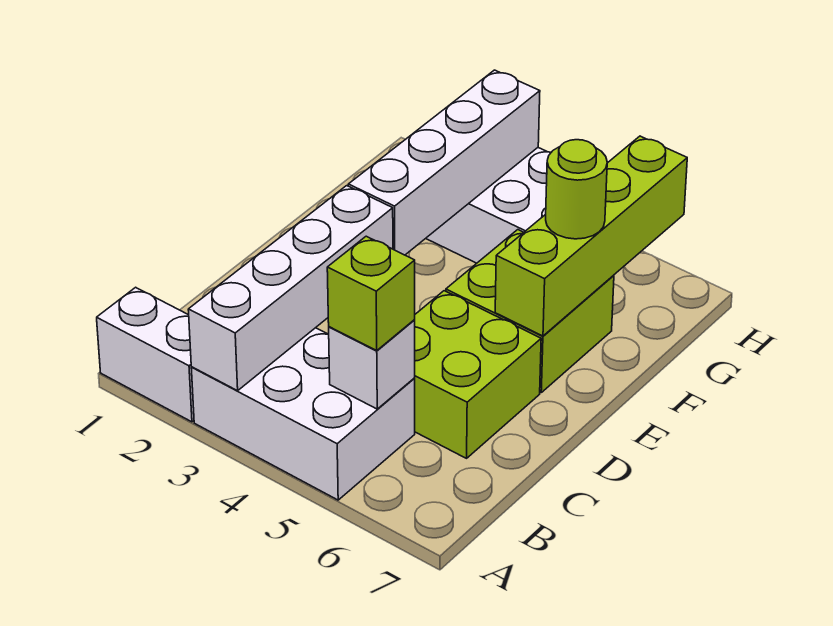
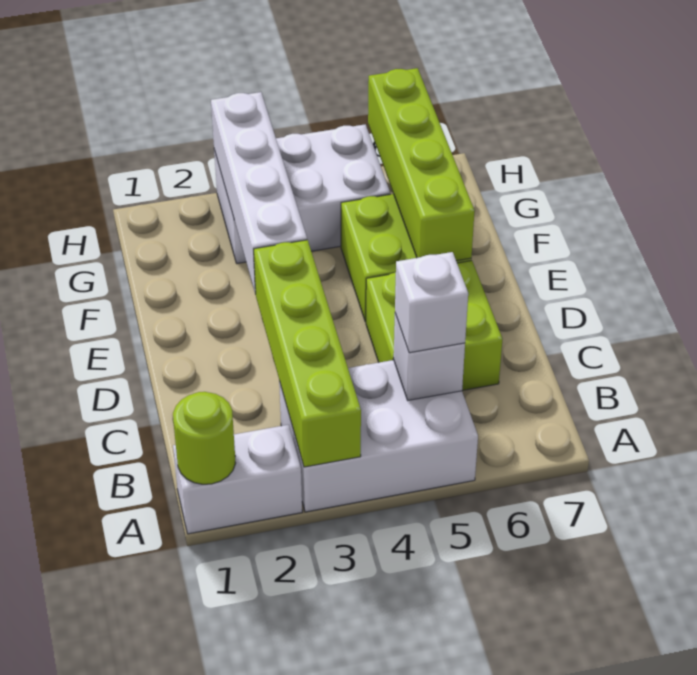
white brick A3:D3 level 2 -> lime brick A3:D3 level 2
lime brick B5 level 3 -> white brick B5 level 3
lime round brick F6 level 3 -> lime round brick A1 level 2

